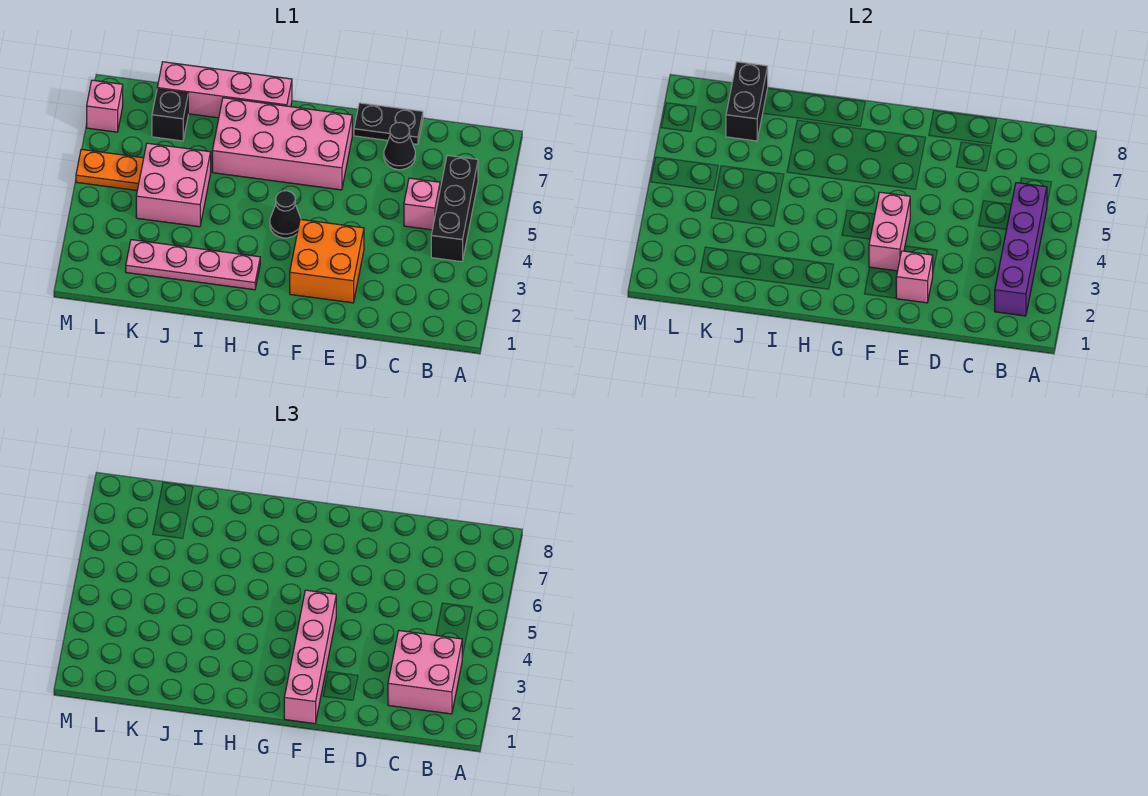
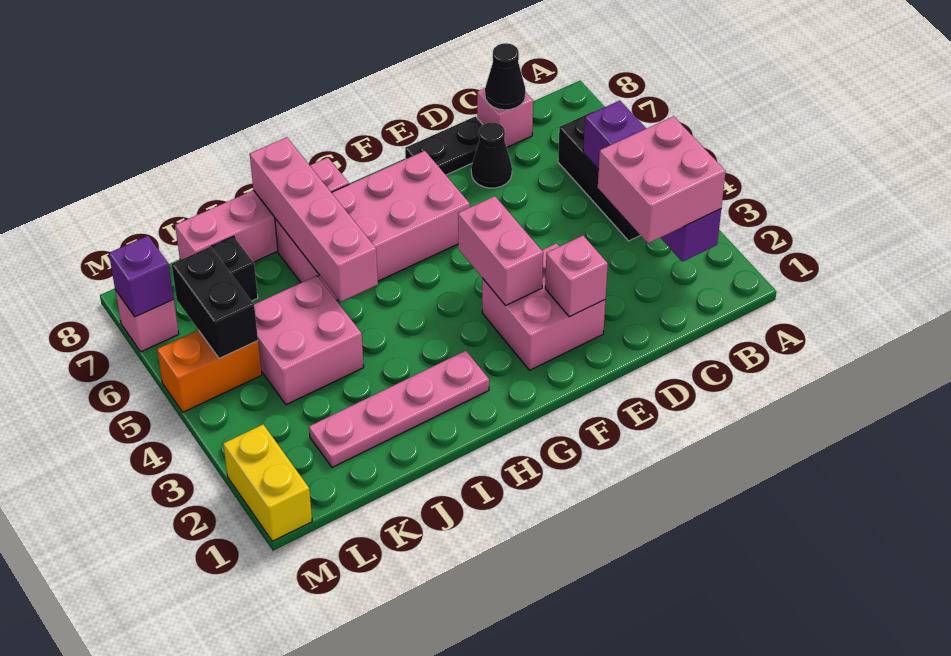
pink brick C5 level 1 -> pink brick C8 level 1
orange brick E2:F3 level 1 -> pink brick E2:F3 level 1
pink brick F1:F4 level 3 -> pink brick I5:I8 level 2
black cone G4 level 1 -> black cone C8 level 2
black brick K7:K8 level 2 -> black brick L5:L6 level 2
orange plate L5:M5 level 1 -> orange brick L5:M5 level 1
none -> yellow brick M1:M2 level 1
none -> purple brick M7 level 2

